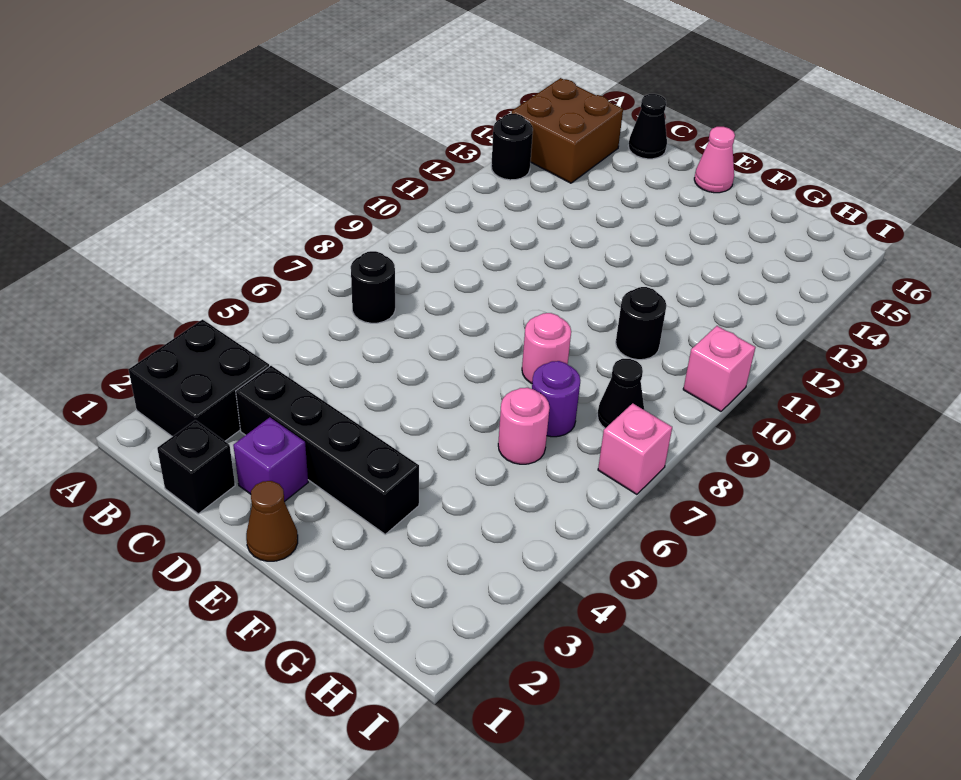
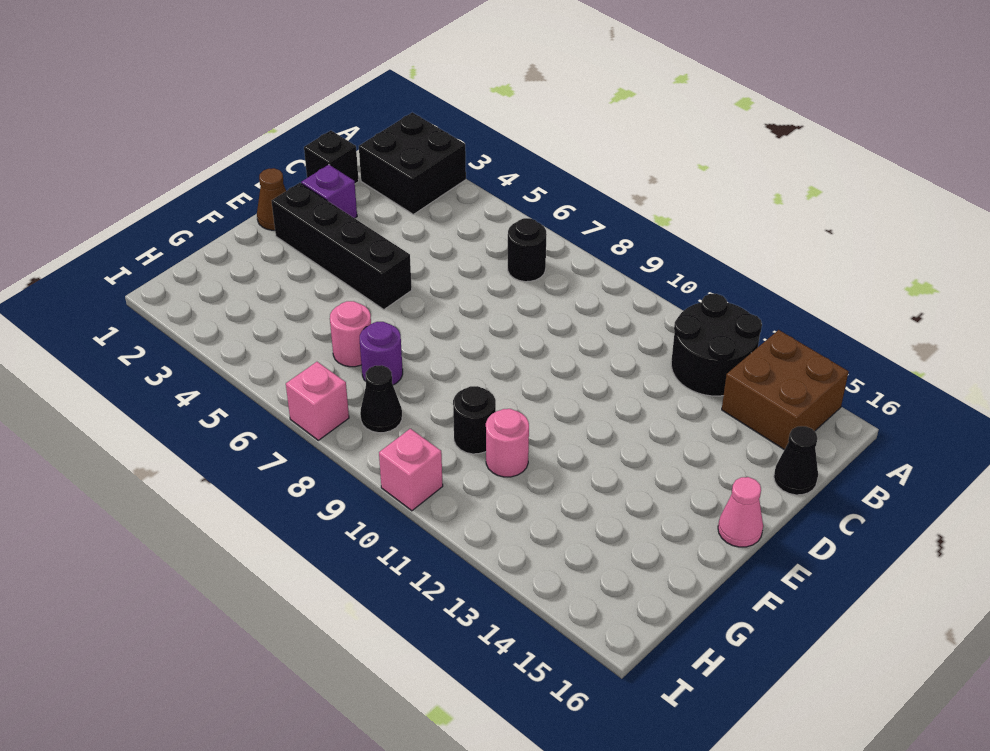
black round brick A13 level 1 -> black round brick A12:B13 level 1
black brick C3:F3 level 1 -> black brick E2:E5 level 1
pink round brick F8 level 1 -> pink round brick G11 level 1

